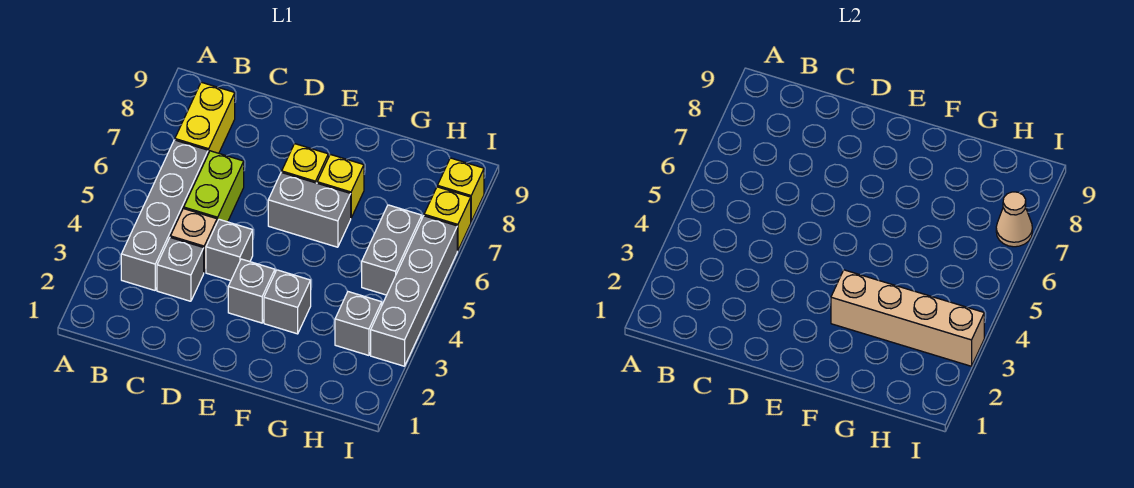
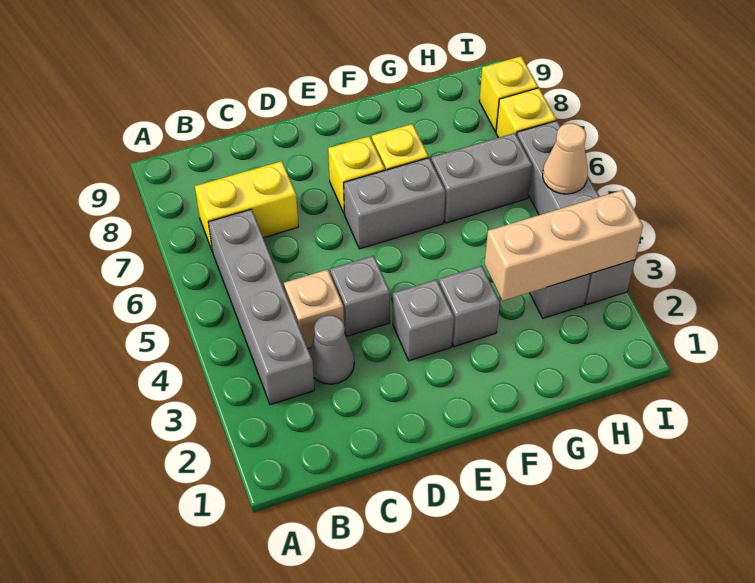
yellow brick B7:B8 level 1 -> yellow brick B7:C7 level 1
grey brick C3 level 1 -> grey cone C3 level 1
lime brick C5:C6 level 1 -> none
tan brick F3:I3 level 2 -> tan brick G3:I3 level 2
grey brick H5:H6 level 1 -> grey brick G6:H6 level 1
tan cone I7 level 2 -> tan cone I5 level 2

